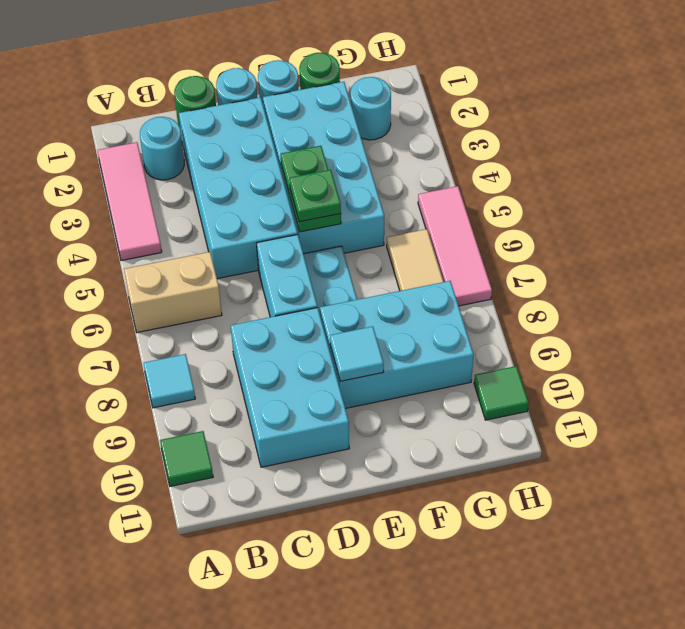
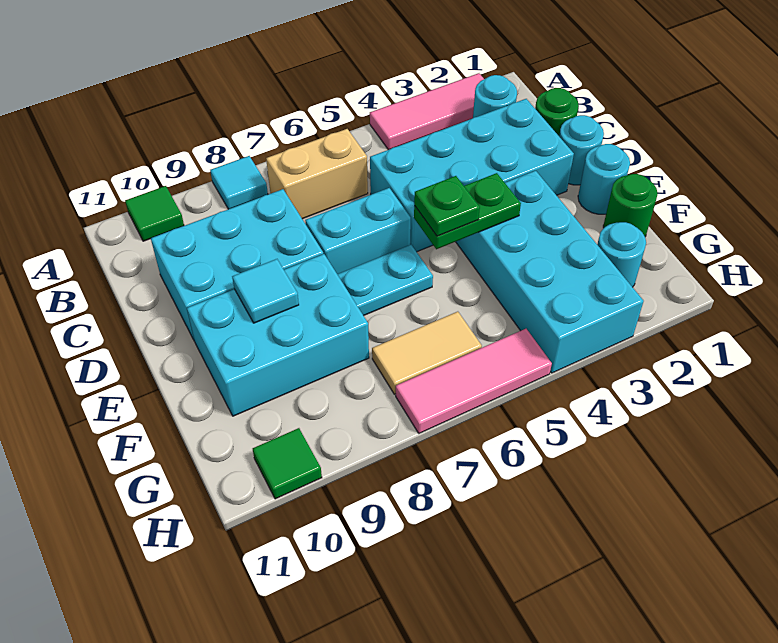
tan brick A6:B6 level 1 -> tan brick B6:B7 level 1
cyan brick E2:F5 level 1 -> cyan brick E3:H4 level 1
cyan brick E8:G9 level 1 -> cyan brick E8:F10 level 1

